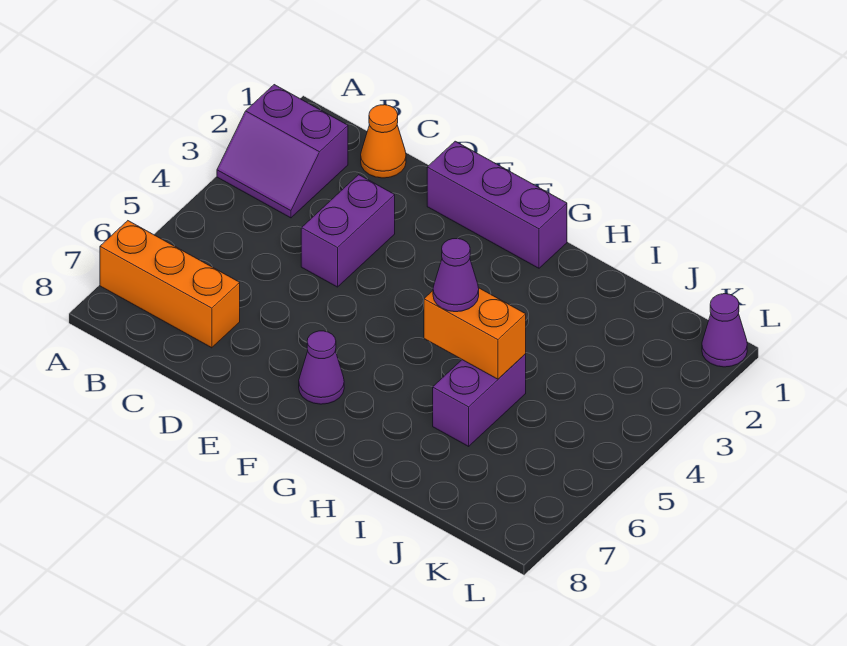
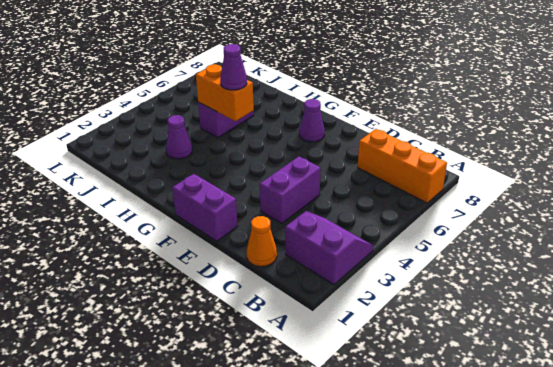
purple brick E1:G1 level 1 -> purple brick E1:F1 level 1
purple cone L1 level 1 -> purple cone I3 level 1

